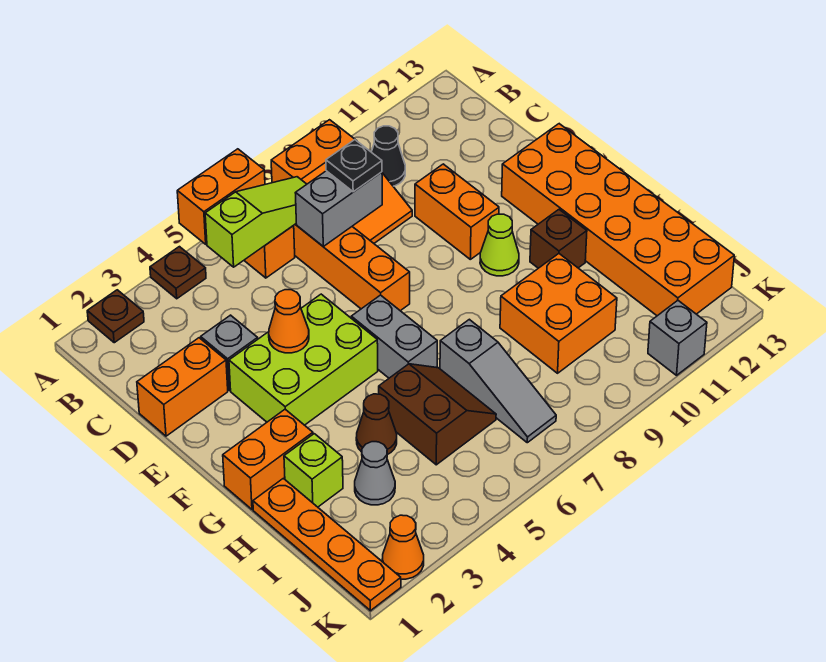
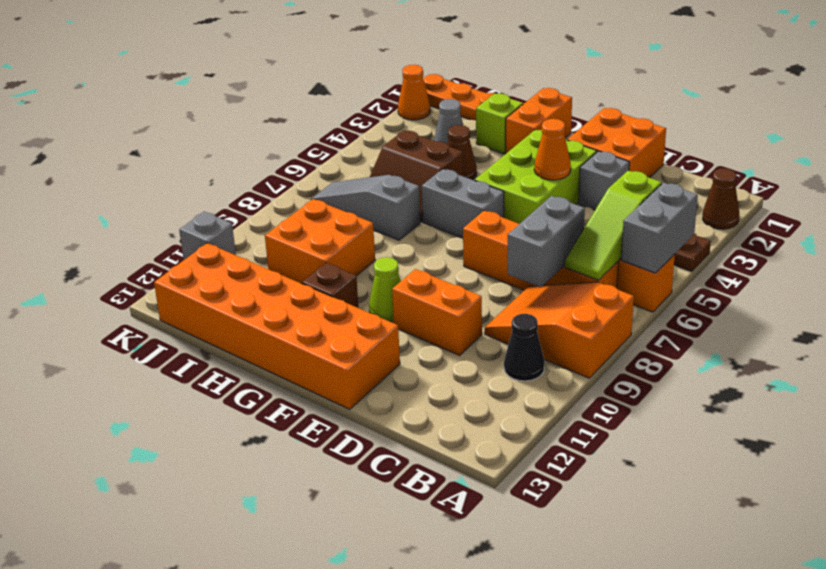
brown plate A2 level 1 -> brown cone A2 level 1
orange brick A5:A6 level 2 -> grey brick A5:A6 level 2
black plate C8 level 3 -> none
orange brick D1:D2 level 1 -> orange brick D1:E2 level 1

